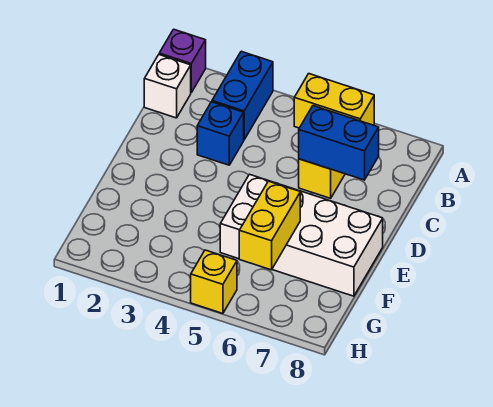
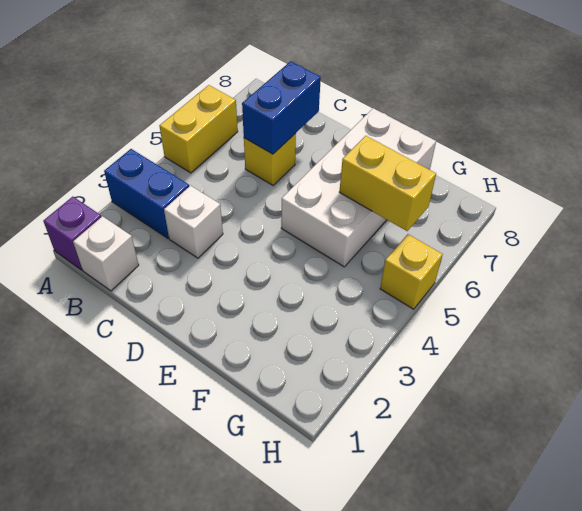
blue brick C3 level 1 -> white brick C3 level 1

